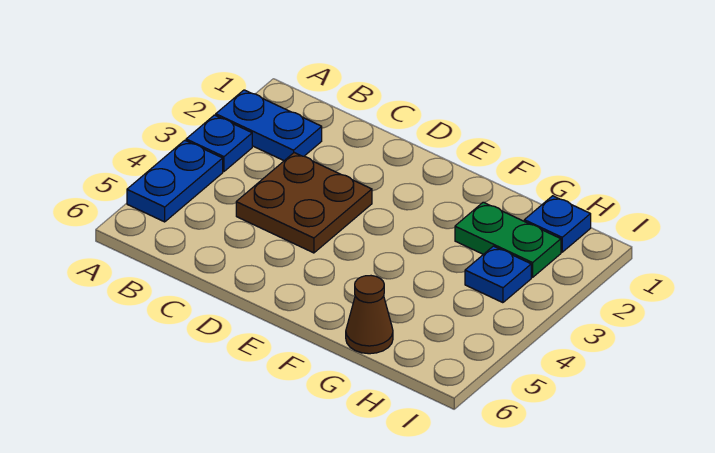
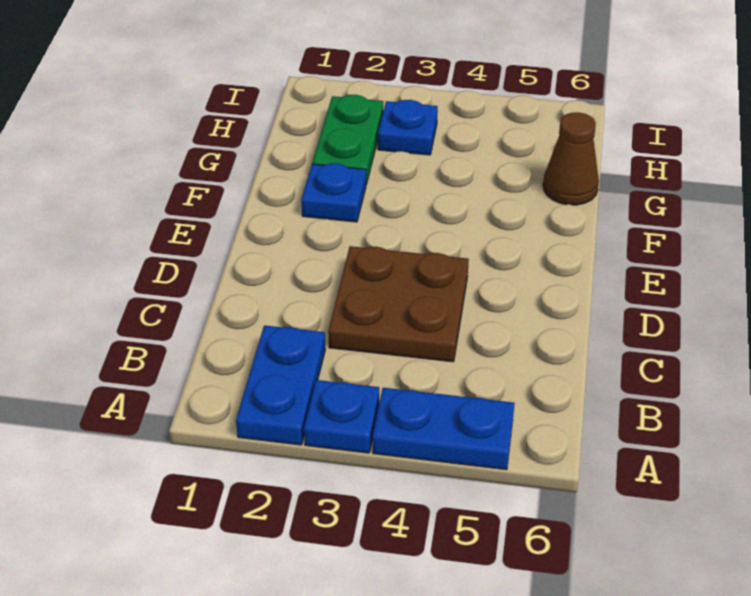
blue plate H1 level 1 -> blue plate F2 level 1

